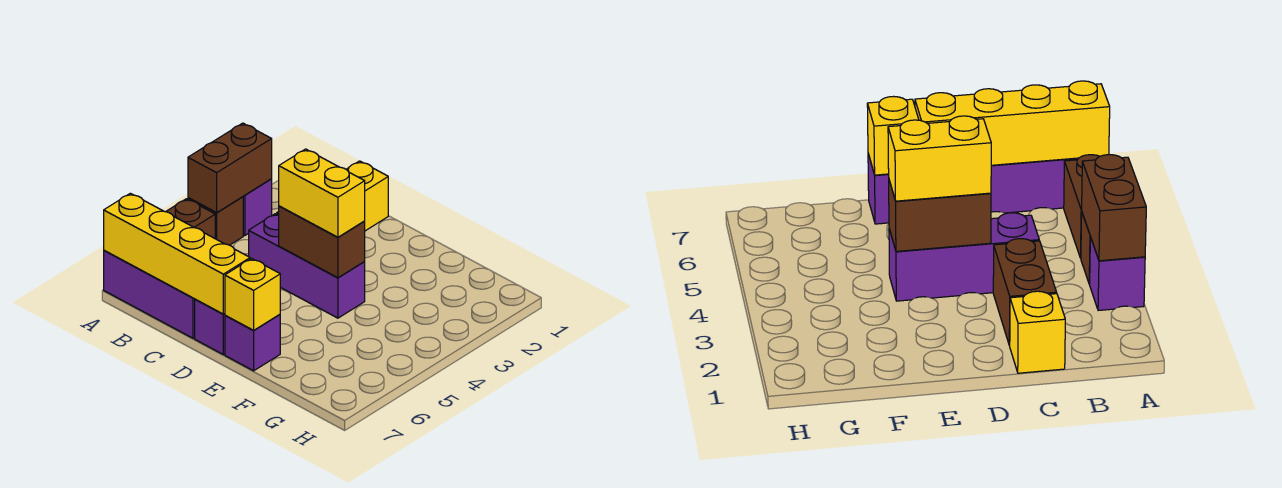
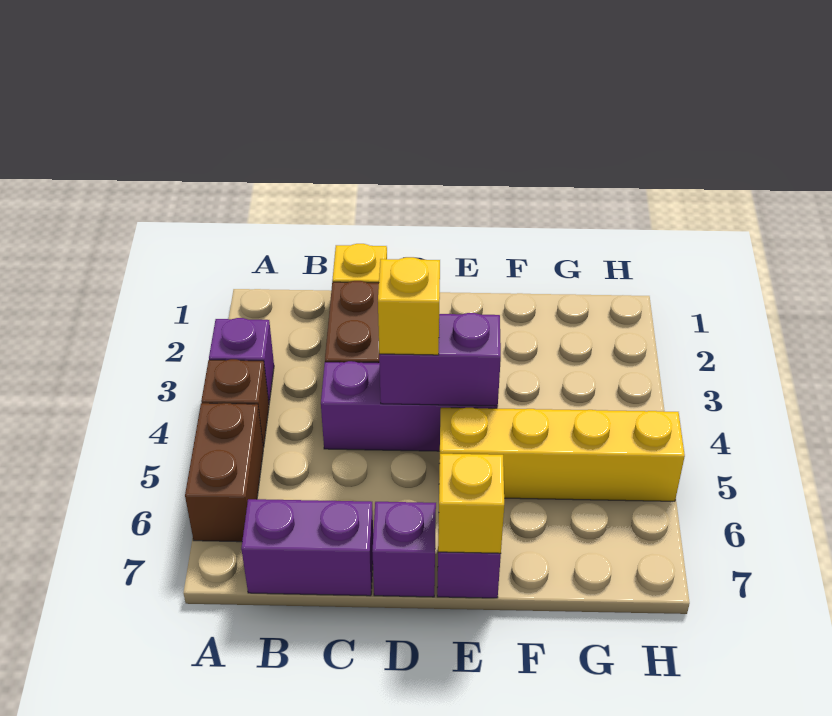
brown brick A3:A4 level 2 -> none
purple brick A7:C7 level 1 -> purple brick B7:C7 level 1
yellow brick A7:D7 level 2 -> yellow brick E5:H5 level 1
brown brick D4:E4 level 2 -> purple brick D4:E4 level 2
yellow brick D4:E4 level 3 -> yellow brick D4 level 3

